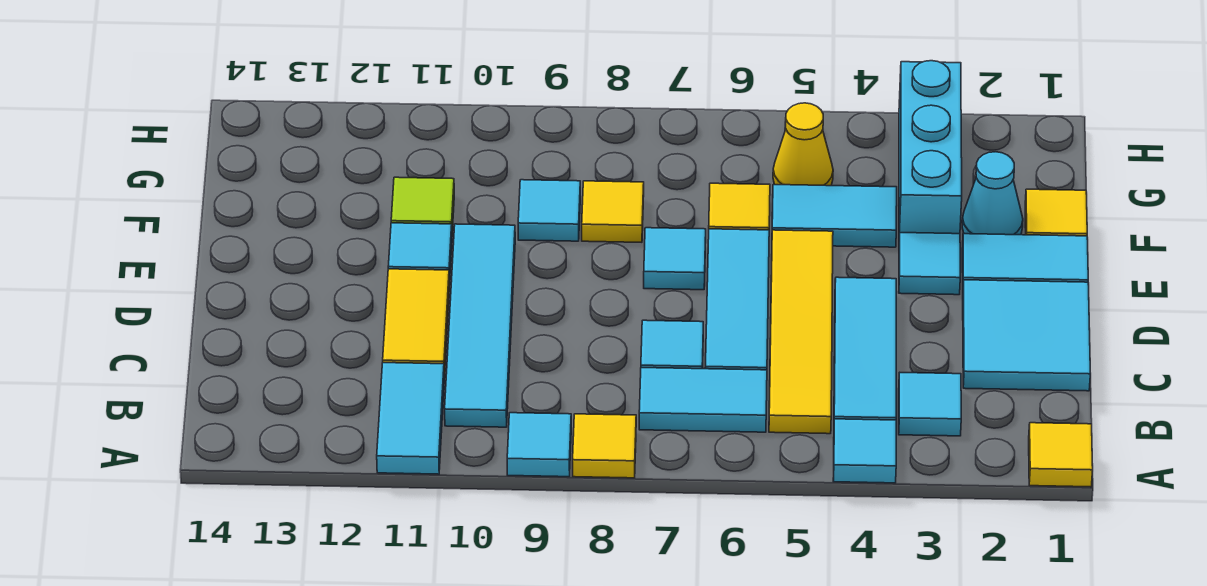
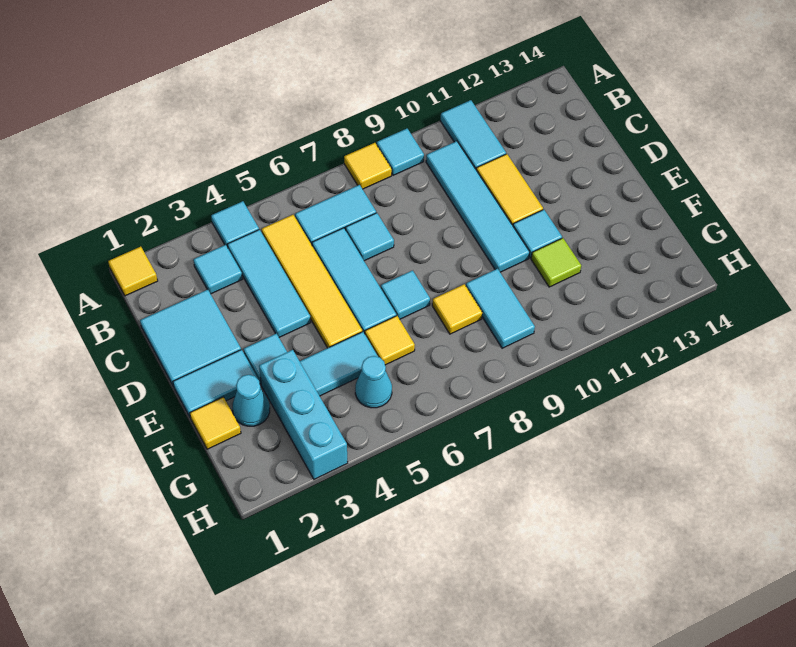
cyan tile F9 level 1 -> cyan tile F9:G9 level 1
yellow cone G5 level 1 -> cyan cone G5 level 1

